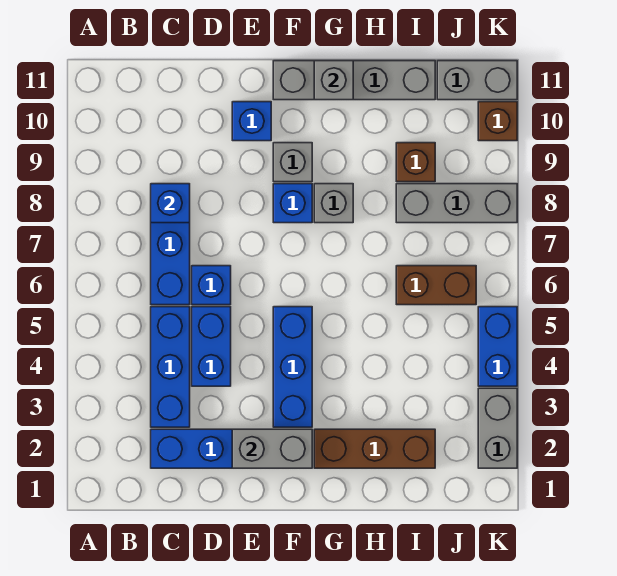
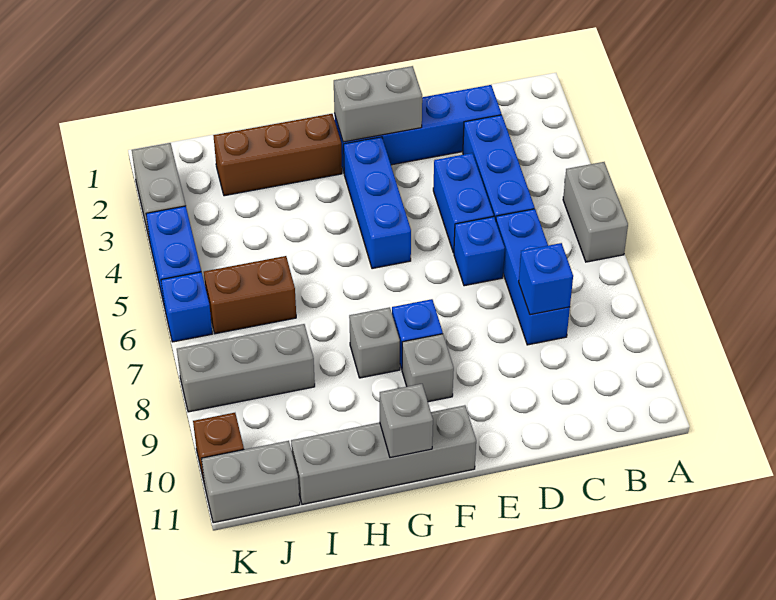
none -> grey brick A5:A6 level 1
blue brick E10 level 1 -> blue brick K6 level 1
brown brick I9 level 1 -> none

